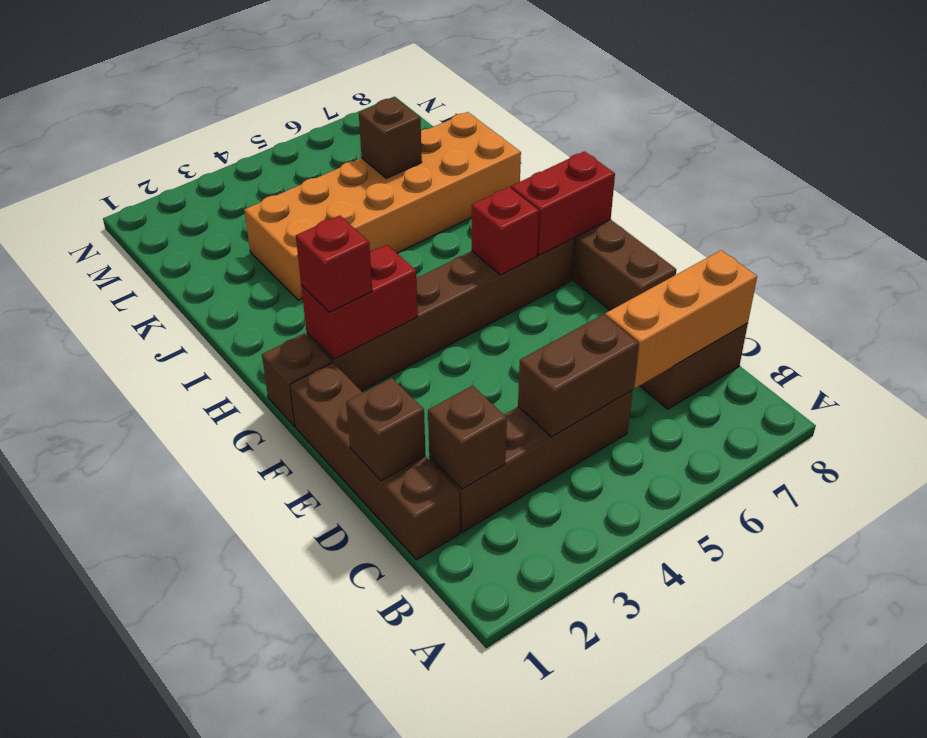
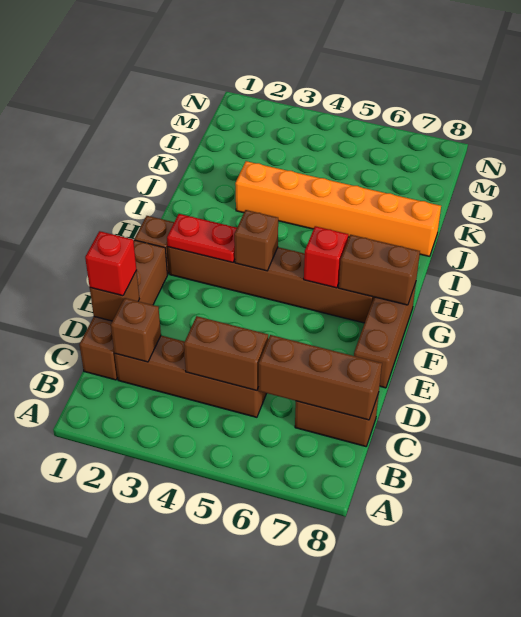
orange brick C6:C8 level 2 -> brown brick C6:C8 level 2
red brick G2:G3 level 2 -> red plate G2:G3 level 2
red brick G2 level 3 -> red brick D1 level 3
red brick G7:G8 level 2 -> brown brick G7:G8 level 2
orange brick J3:K8 level 1 -> orange brick J3:J8 level 1
brown brick K6 level 2 -> brown brick G4 level 2

